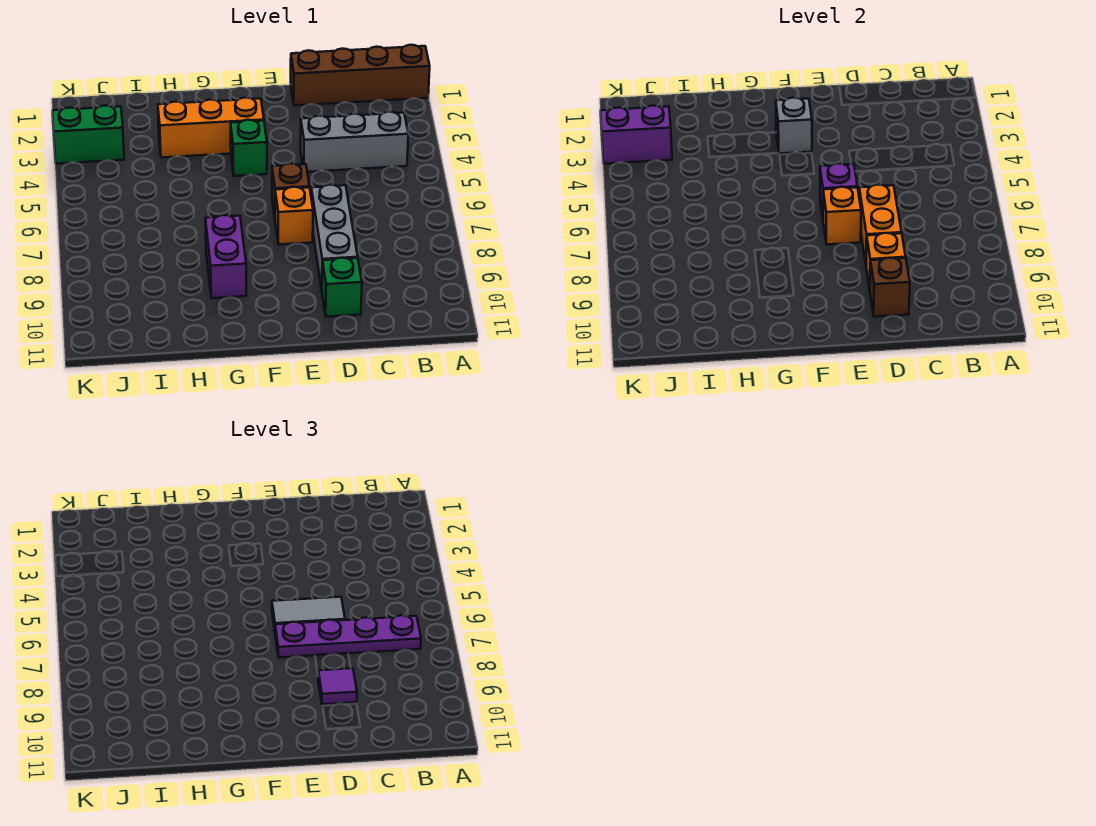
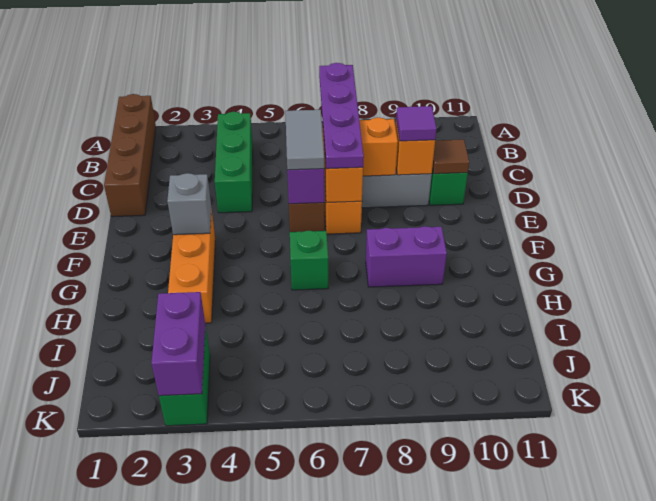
grey brick B4:D4 level 1 -> green brick B4:D4 level 1
brown brick D10 level 2 -> brown tile D10 level 2
green brick F4 level 1 -> green brick G6 level 1

